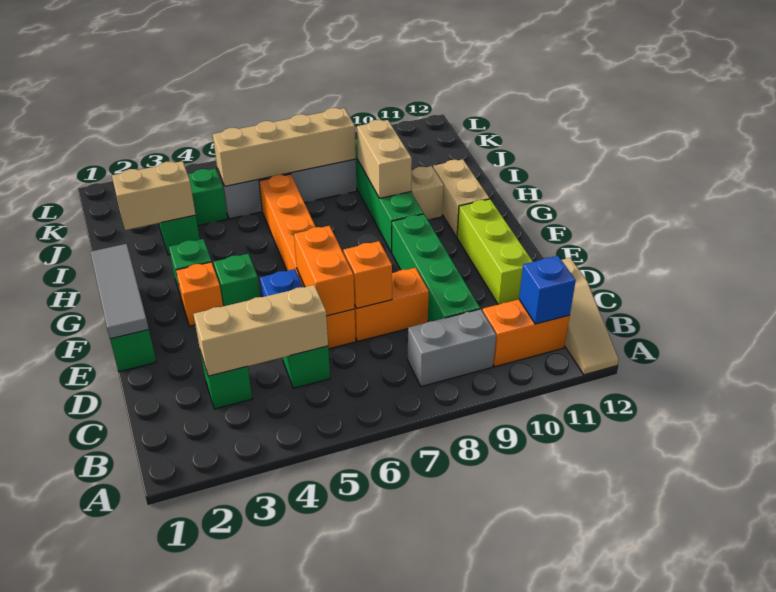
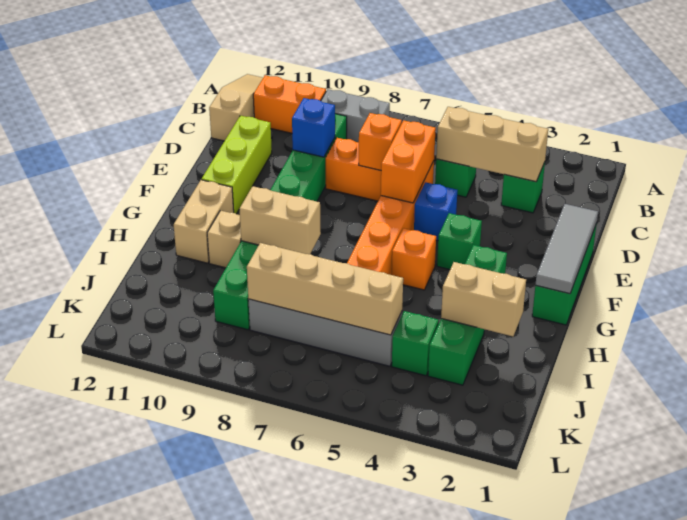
blue brick B11 level 2 -> blue brick D9 level 2
orange brick F3 level 1 -> orange brick G5 level 1
tan brick H9:I9 level 2 -> tan brick H8:H9 level 2

